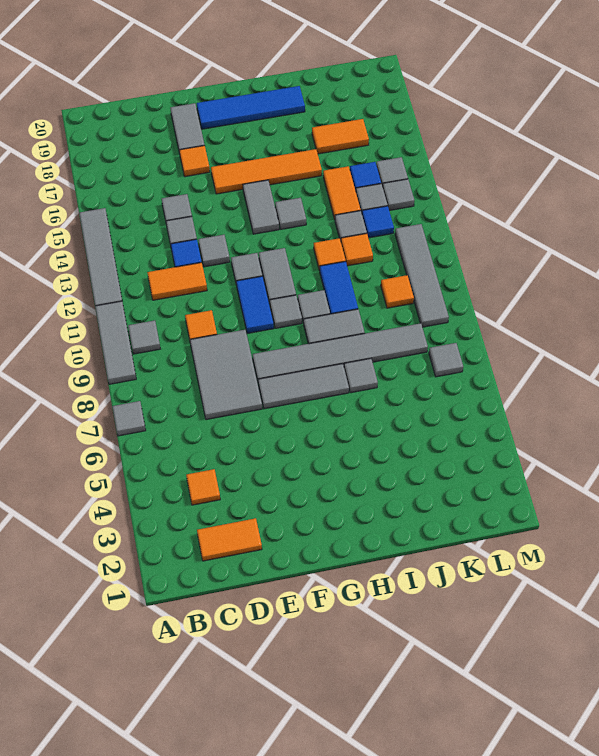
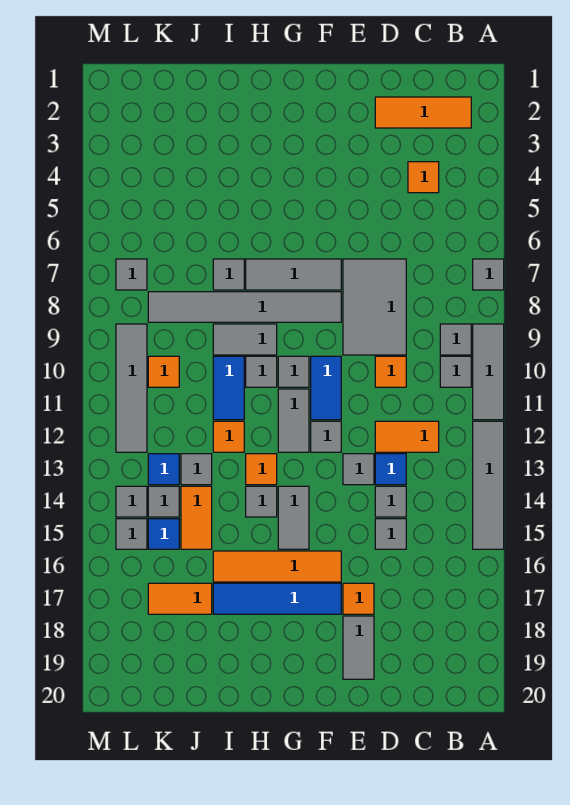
none -> grey tile B9 level 1
orange tile C2:D2 level 1 -> orange tile B2:D2 level 1
blue tile F19:I19 level 1 -> blue tile F17:I17 level 1
orange tile J12 level 1 -> orange tile H13 level 1

